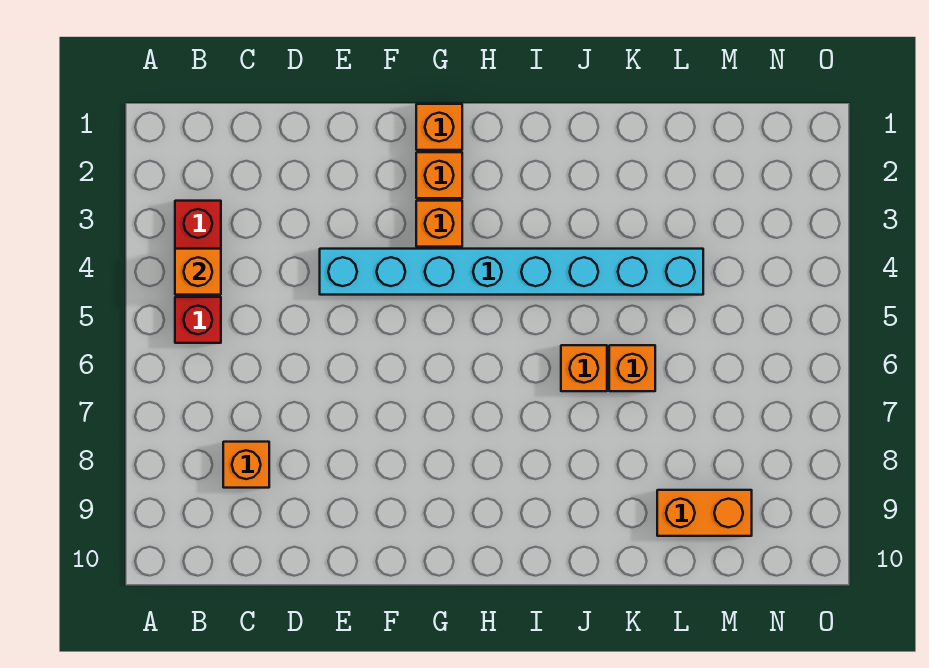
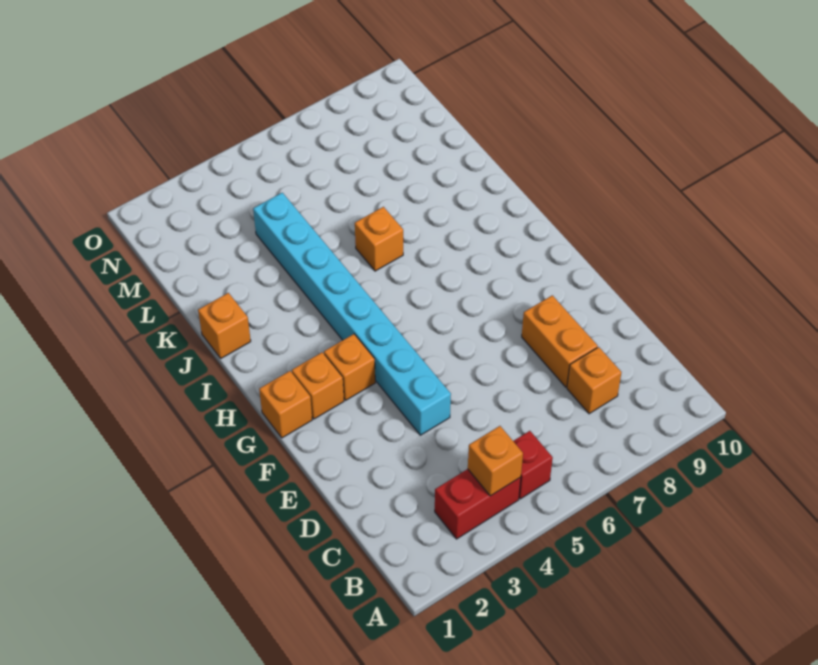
orange brick K6 level 1 -> orange brick J1 level 1
orange brick L9:M9 level 1 -> orange brick D8:E8 level 1

